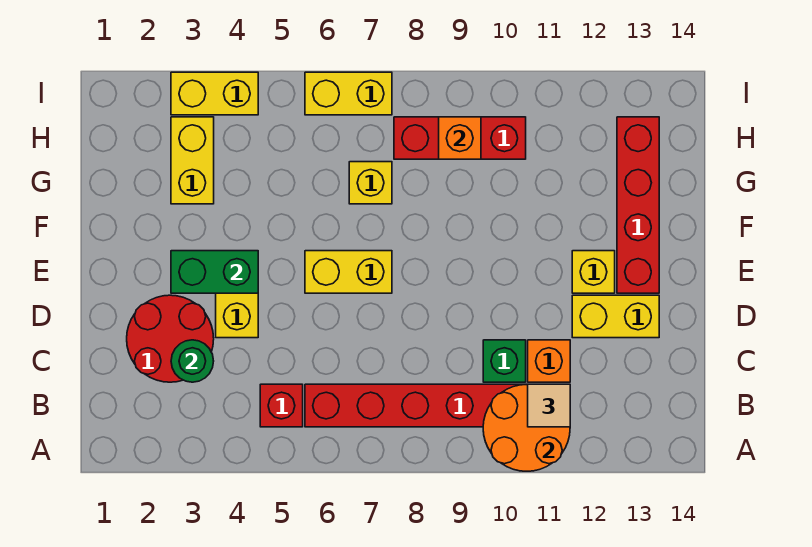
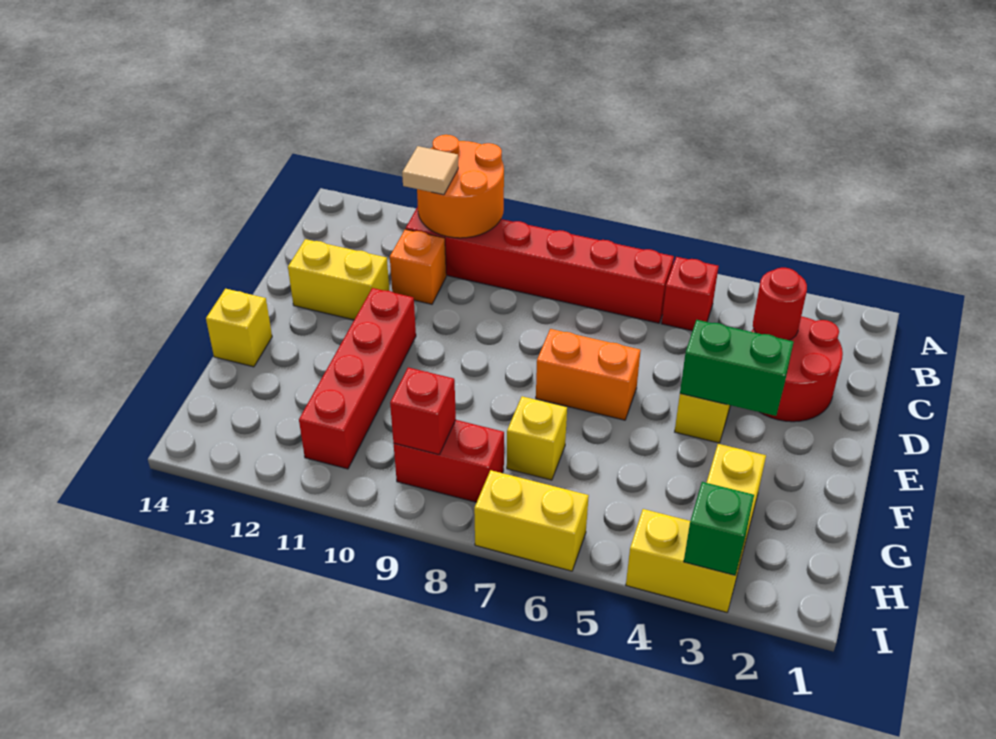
green round brick C3 level 2 -> red round brick C3 level 2
green brick C10 level 1 -> green brick I3 level 2
yellow brick E6:E7 level 1 -> orange brick E6:E7 level 1
yellow brick E12 level 1 -> yellow brick F14 level 1
red brick E13:H13 level 1 -> red brick E11:H11 level 1
red brick H8:H10 level 1 -> red brick H8:H9 level 1
orange brick H9 level 2 -> red brick H9 level 2

